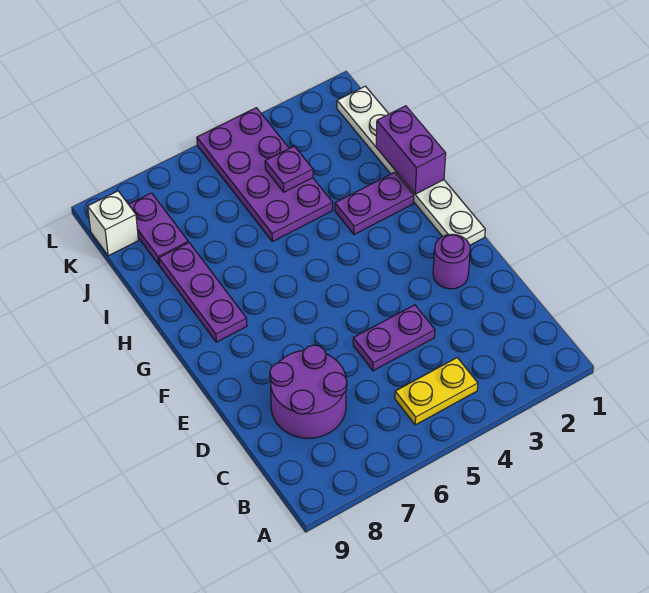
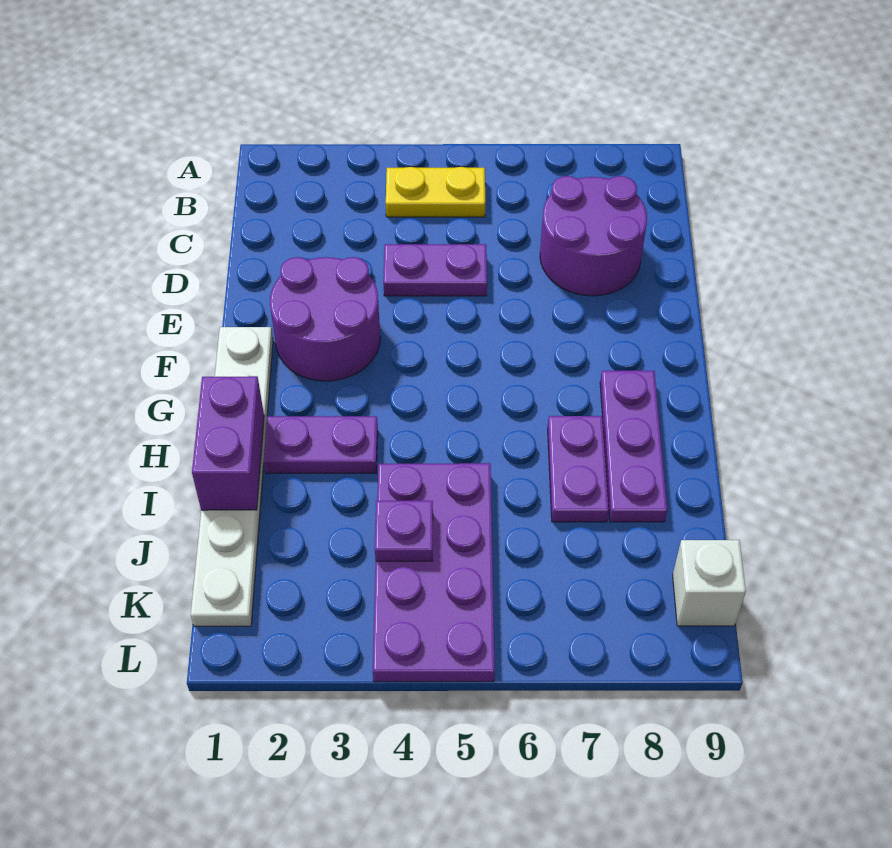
purple round brick E2 level 1 -> purple round brick E2:F3 level 1
purple plate J8:K8 level 1 -> purple plate H7:I7 level 1

